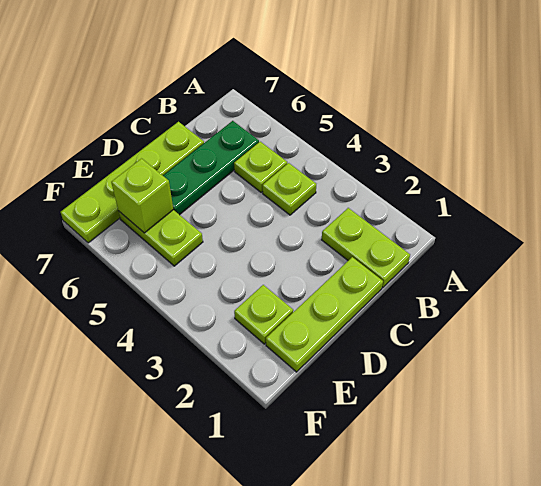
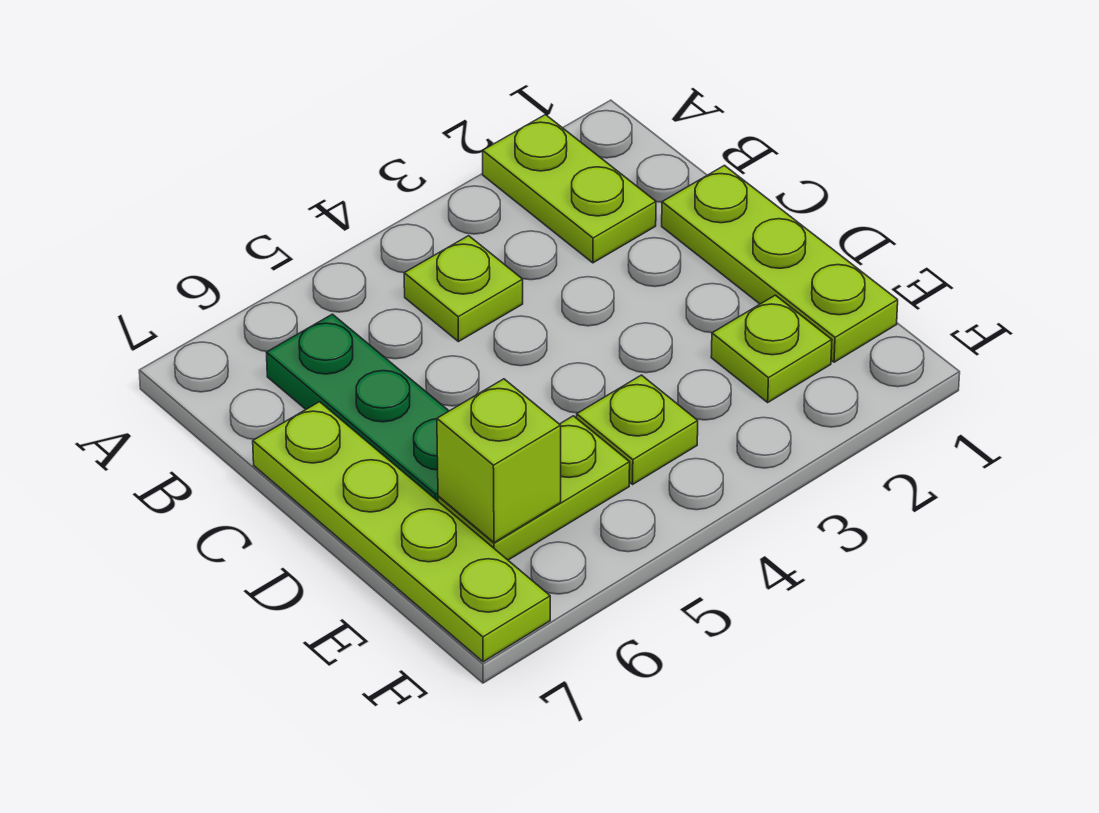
lime plate B1:B2 level 1 -> lime plate A2:B2 level 1
lime plate B5 level 1 -> lime plate E4 level 1

